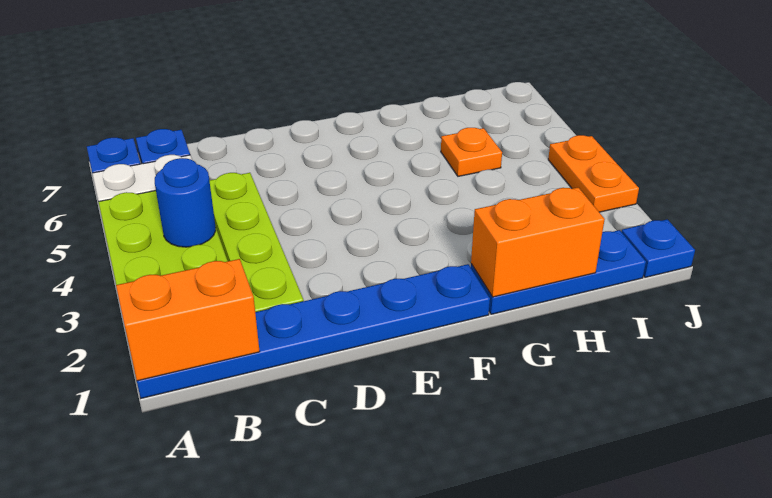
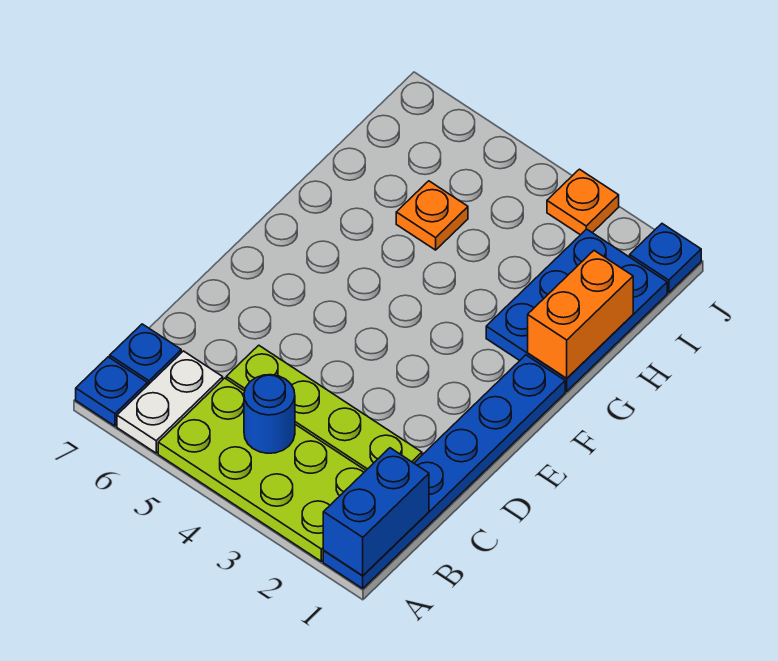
orange brick A1:B1 level 2 -> blue brick A1:B1 level 2
blue plate G1:I1 level 1 -> blue plate G1:I2 level 1
orange plate J3:J4 level 1 -> orange plate J3 level 1

